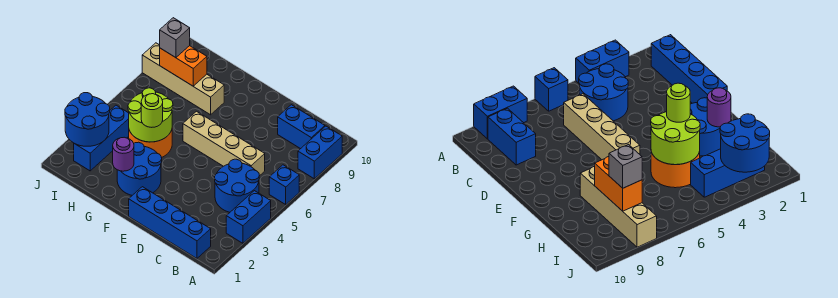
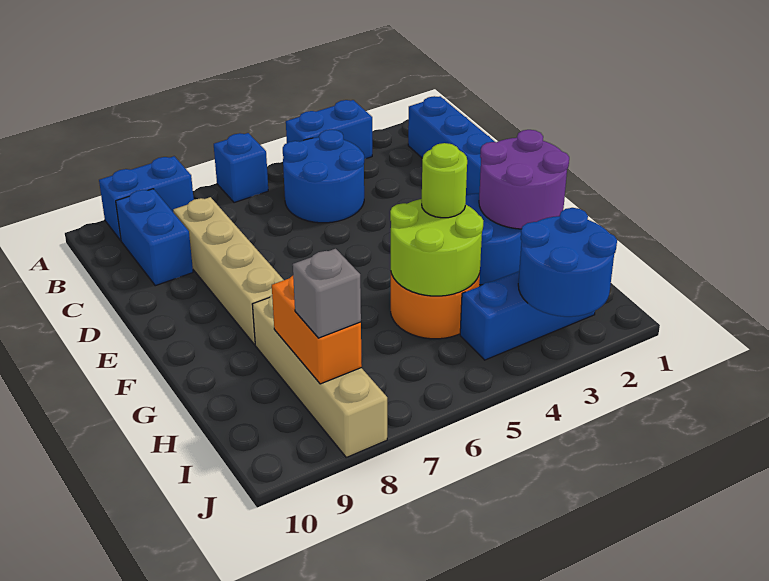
tan brick C6:F6 level 1 -> tan brick C8:F8 level 1
purple round brick G2 level 2 -> purple round brick F1:G2 level 2

